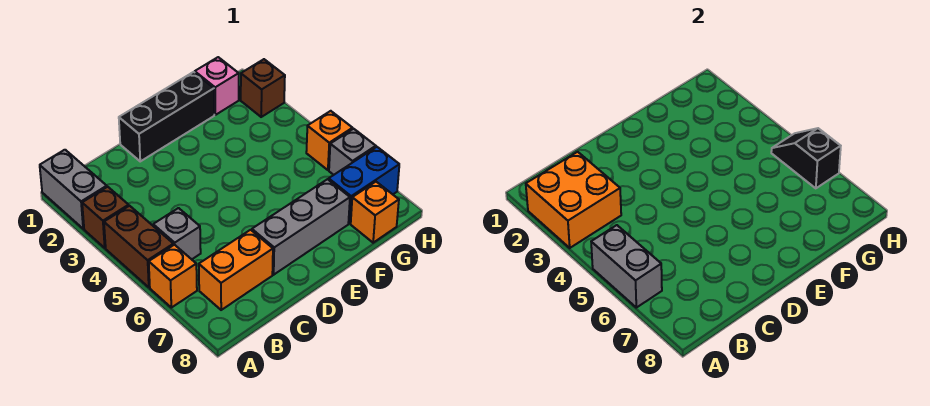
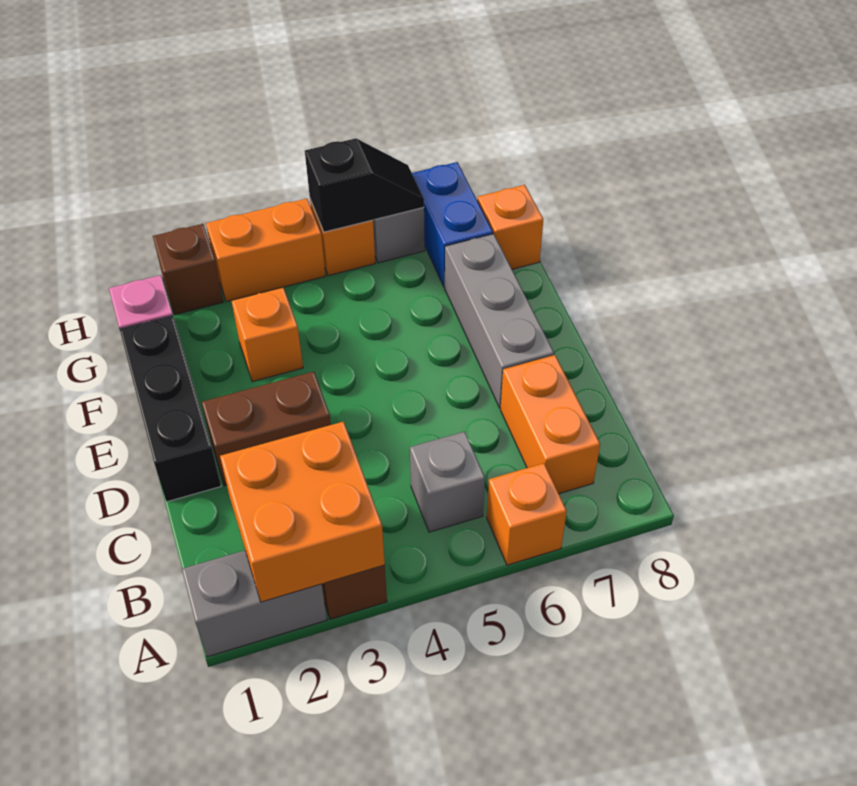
brown brick A4:A5 level 1 -> brown brick D2:D3 level 1
grey brick A5:A6 level 2 -> none
none -> orange brick F3 level 1
none -> orange brick H3:H4 level 1
black slope H5:H6 level 2 top 6 -> black slope H5:H6 level 2 top 5

